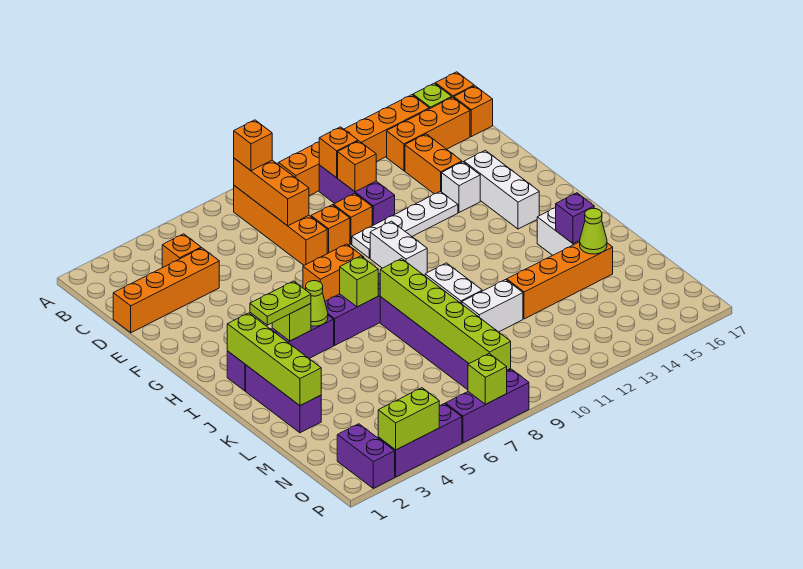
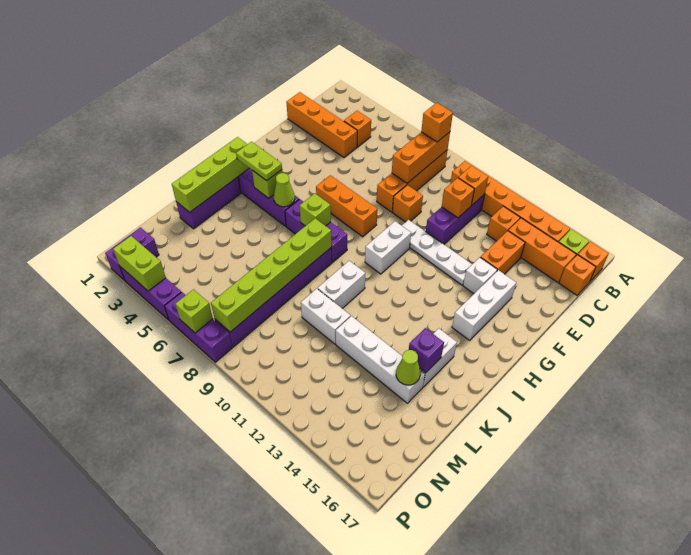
orange brick E10 level 1 -> orange brick C13 level 1
orange brick G7:G8 level 1 -> orange brick G6:G8 level 1
orange brick L12:L15 level 1 -> white brick L12:L15 level 1

